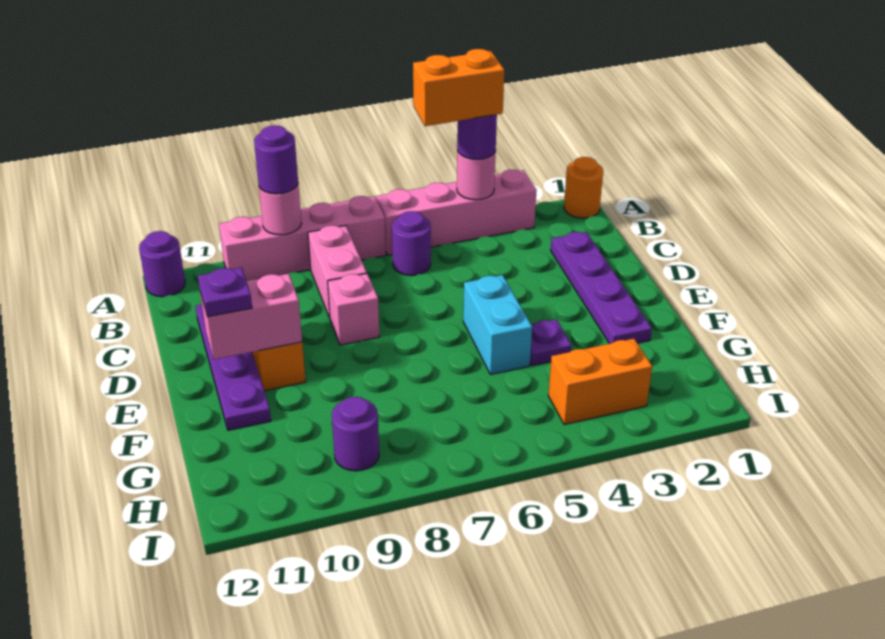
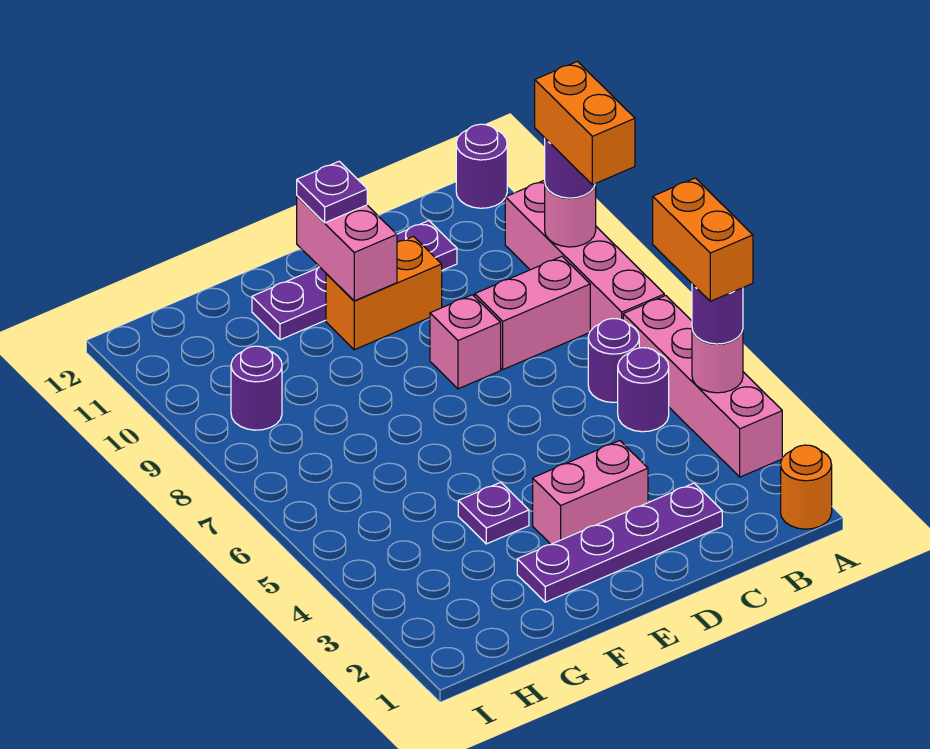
none -> purple round brick B5 level 1
none -> pink brick D3:E3 level 1
cyan brick E5:F5 level 1 -> none
orange brick H3:H4 level 1 -> orange brick A8:A9 level 4

